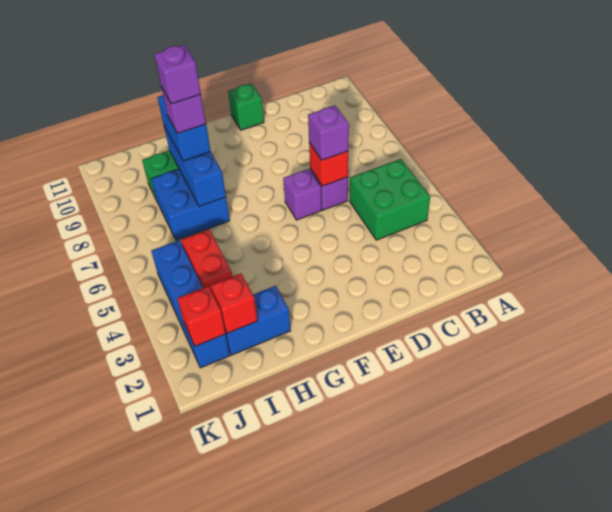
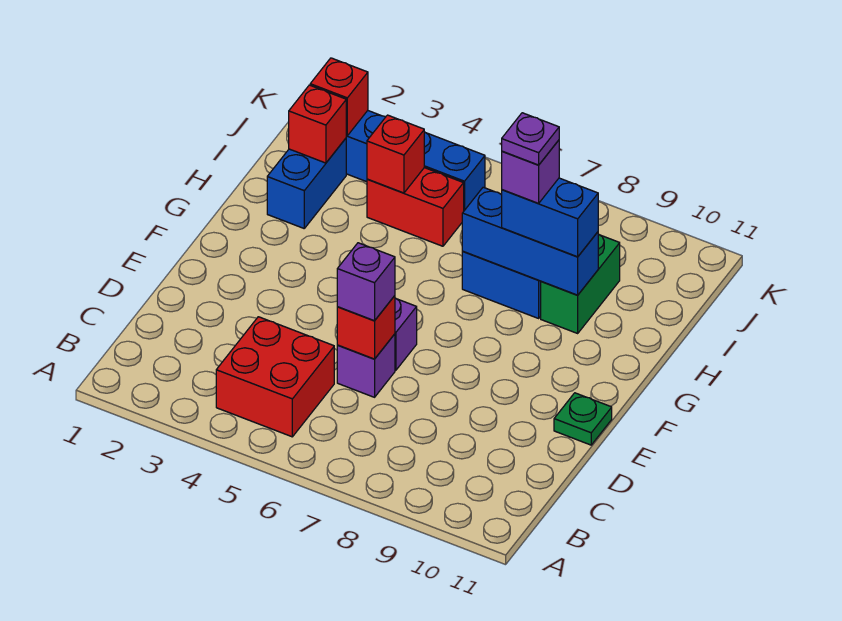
green brick B4:C5 level 1 -> red brick B4:C5 level 1
green brick E11 level 1 -> green plate E11 level 1
purple brick H8 level 5 -> purple plate H8 level 5
none -> red brick I4 level 2

